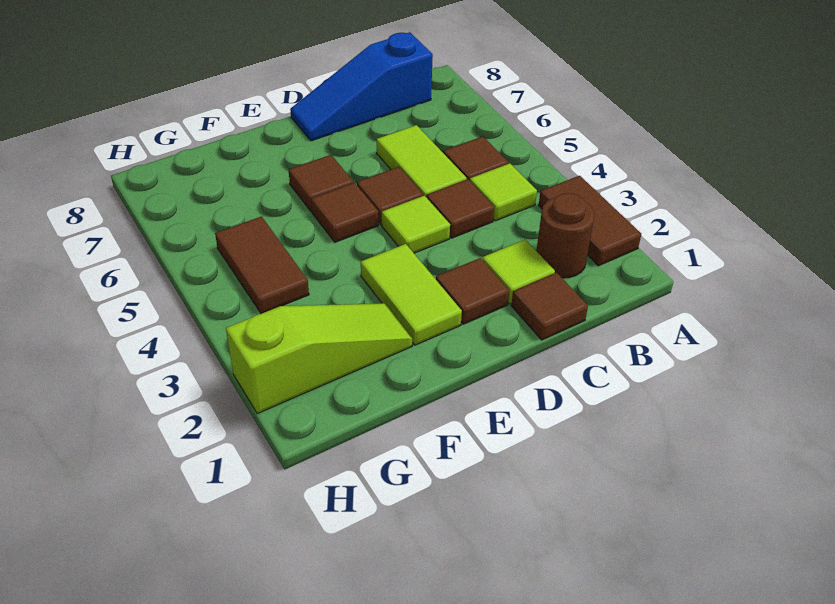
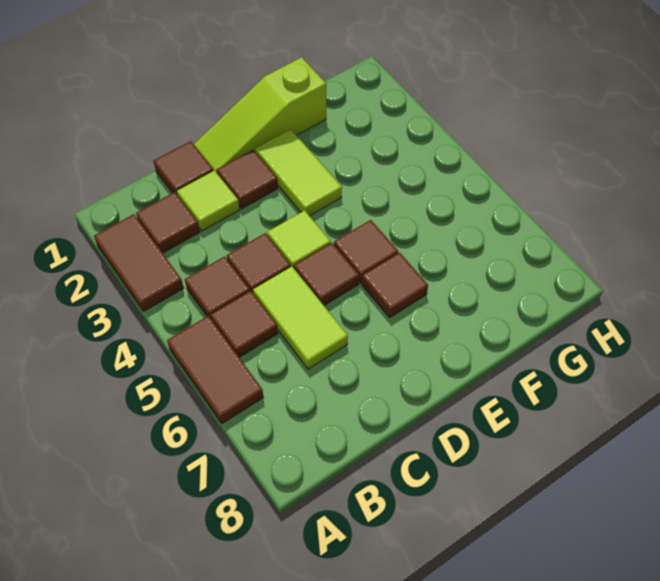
brown round brick B2 level 1 -> brown tile B2 level 1
lime tile B4 level 1 -> brown tile B4 level 1
blue slope B8:D8 level 1 top B -> none
lime slope F2:H2 level 1 top H -> lime slope D1:F1 level 1 top F
brown tile G4:G5 level 1 -> brown tile A5:A6 level 1

